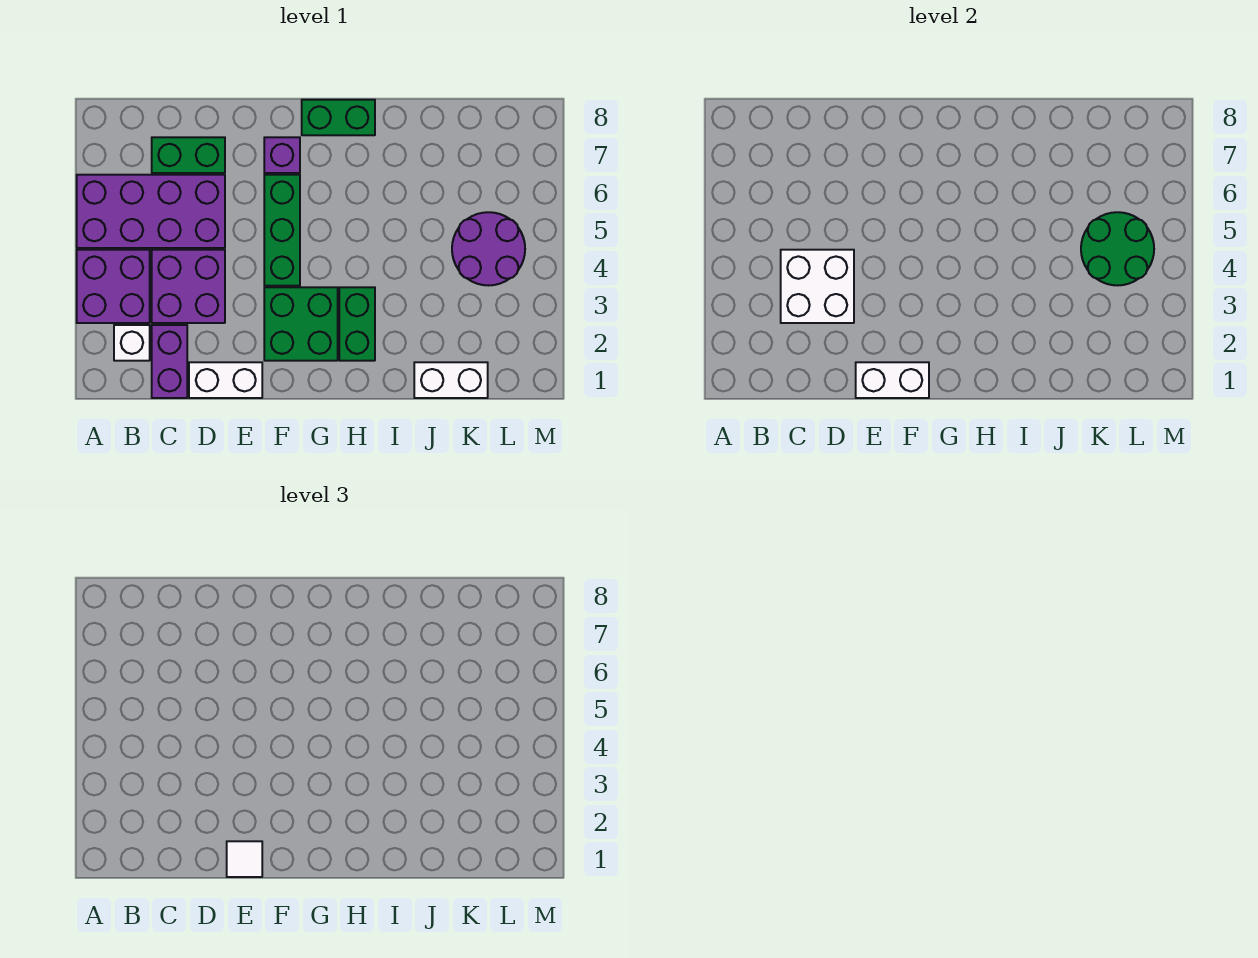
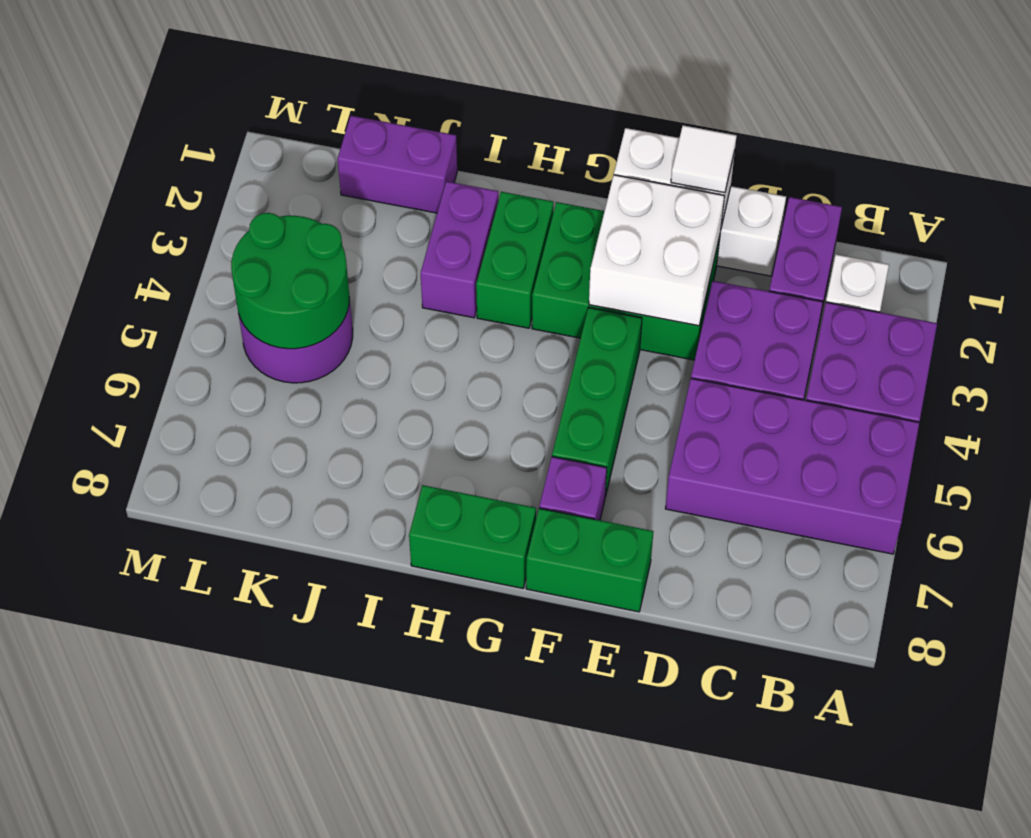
white brick C3:D4 level 2 -> white brick E2:F3 level 2
green brick C7:D7 level 1 -> green brick E8:F8 level 1
green brick F2:G3 level 1 -> green brick E2:G3 level 1
none -> purple brick I2:I3 level 1
white brick J1:K1 level 1 -> purple brick J1:K1 level 1

